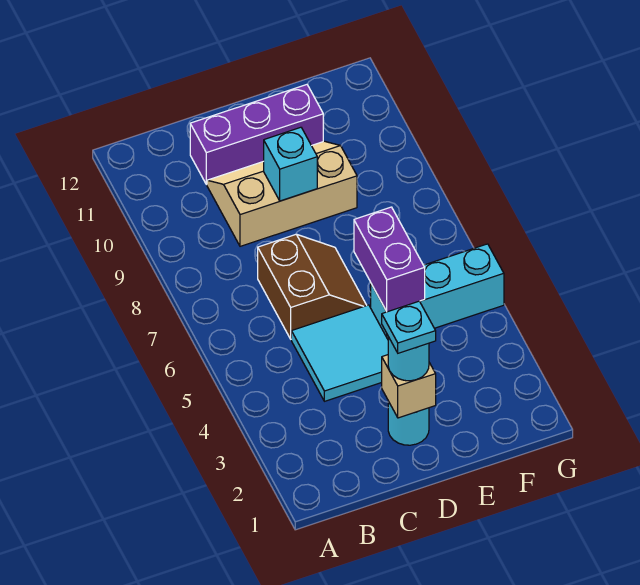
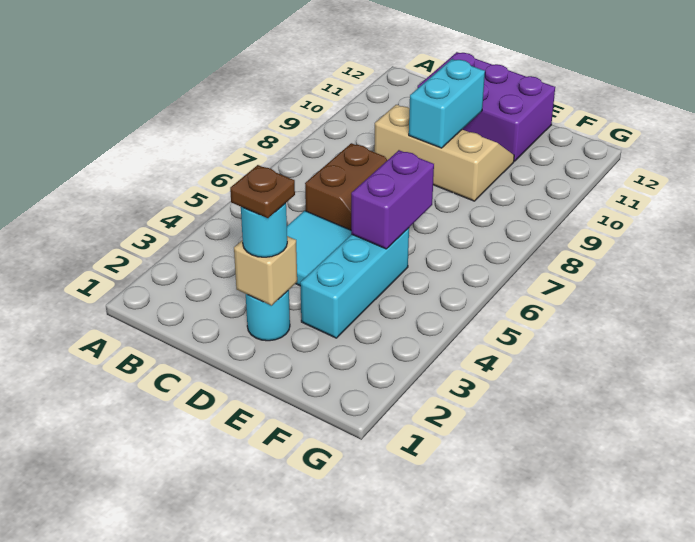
purple brick C11:E11 level 1 -> purple brick C11:E12 level 1
cyan plate D2 level 4 -> brown plate D2 level 4
cyan brick D9 level 2 -> cyan brick D9:D10 level 2
cyan brick E5:G5 level 1 -> cyan brick E3:E5 level 1

